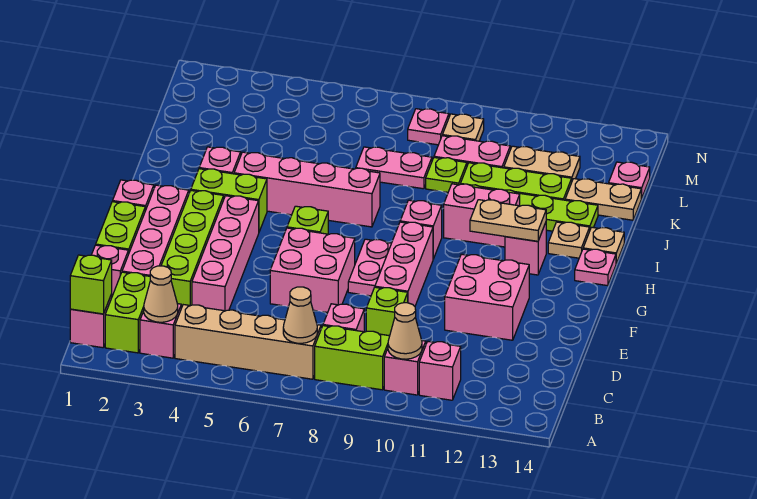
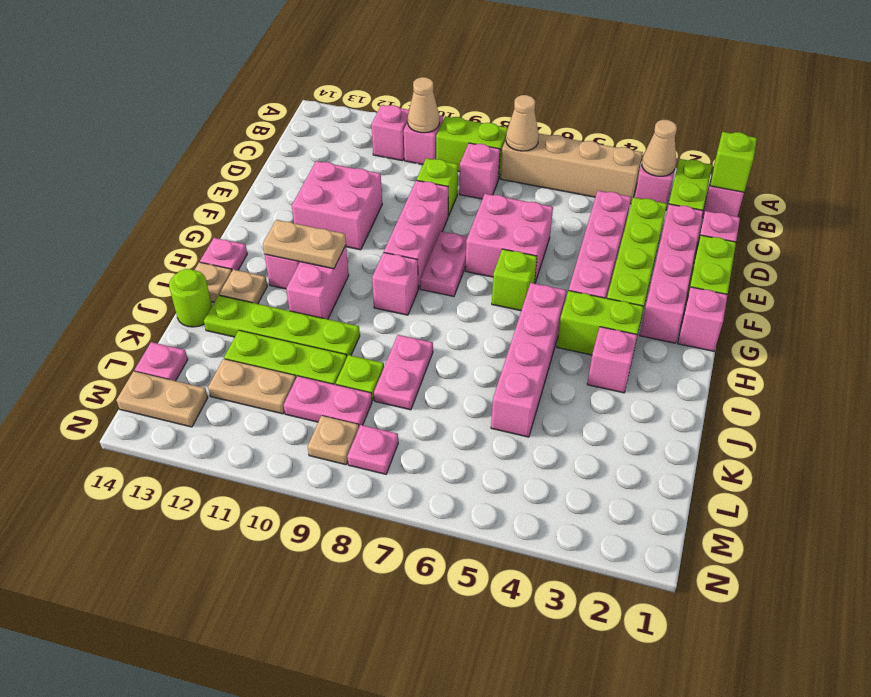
pink brick I4:I7 level 1 -> pink brick H5:K5 level 1
pink brick I10:I11 level 1 -> pink brick H11:I11 level 1
none -> lime round brick J14 level 1
pink plate K7:K8 level 1 -> pink plate J8:K8 level 1
tan plate K13:K14 level 1 -> tan plate M13:M14 level 1

